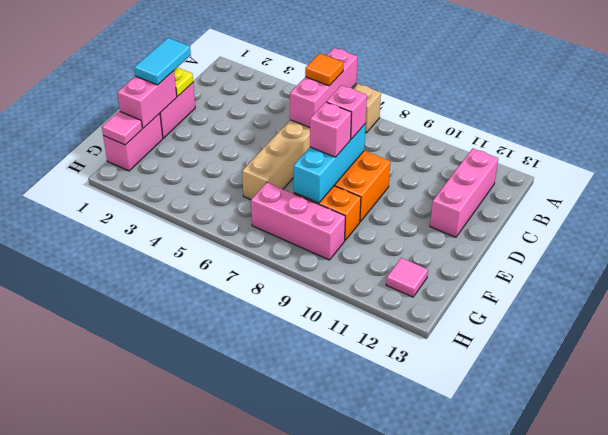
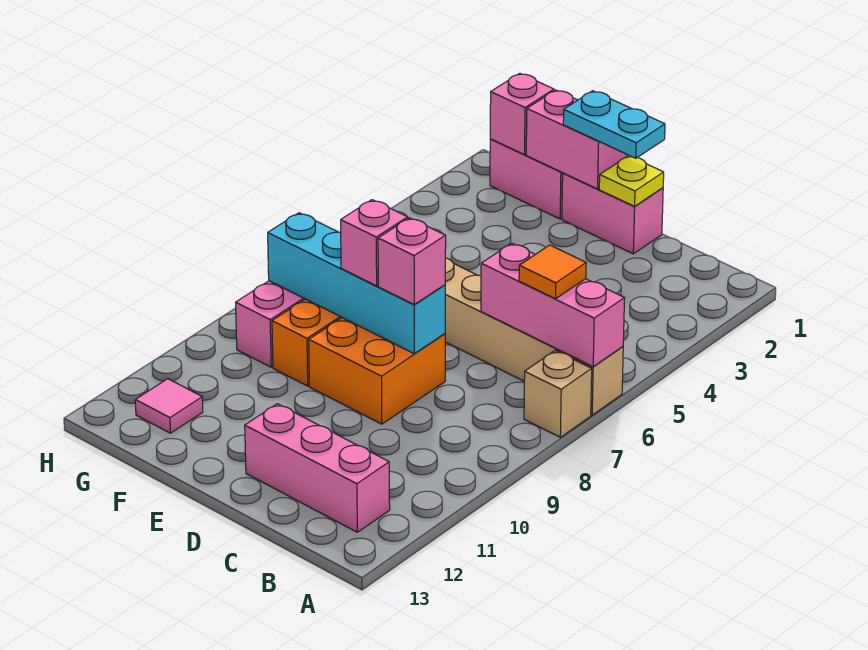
cyan tile D1:E1 level 3 -> cyan plate D1:E1 level 3
cyan brick D8:F8 level 2 -> cyan brick D8:G8 level 2
pink tile G1 level 2 -> pink brick G1 level 2

